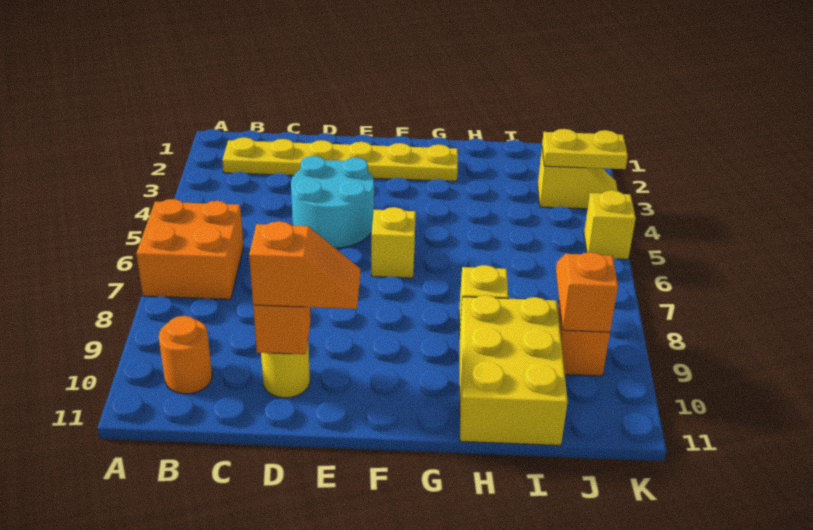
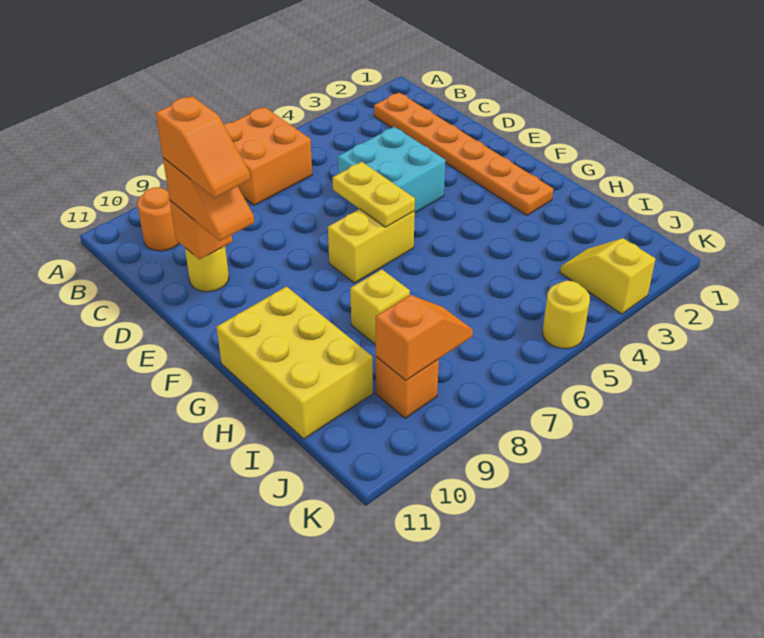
yellow plate B2:G2 level 1 -> orange plate B2:G2 level 1
cyan round brick D4:E5 level 1 -> cyan brick D4:E5 level 1
none -> orange slope D10:E10 level 4 top D
yellow brick F6 level 1 -> yellow brick F6:F7 level 1
yellow brick H9:I11 level 1 -> yellow brick G10:I11 level 1
yellow slope J3:K3 level 1 top J -> yellow slope J3:K3 level 1 top K
yellow plate J3:K3 level 2 -> yellow plate E6:F6 level 2
yellow brick K5 level 1 -> yellow round brick K5 level 1

